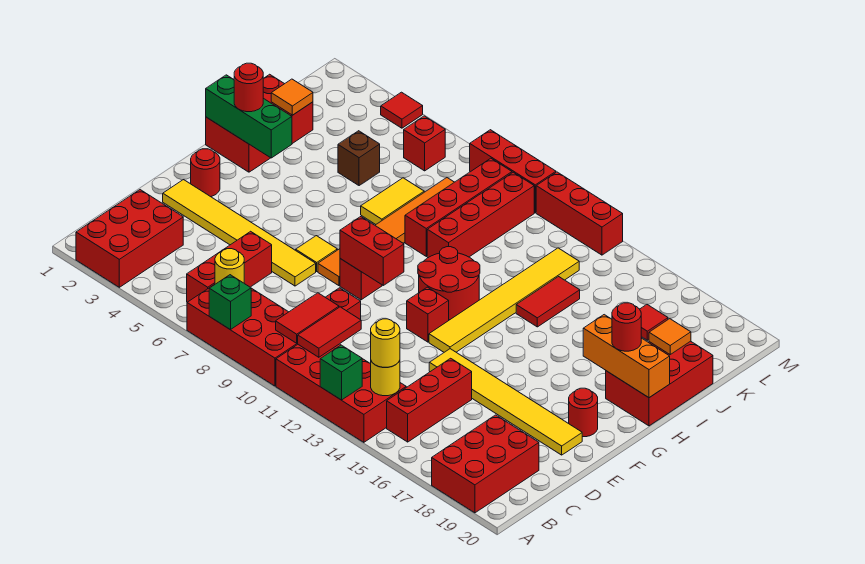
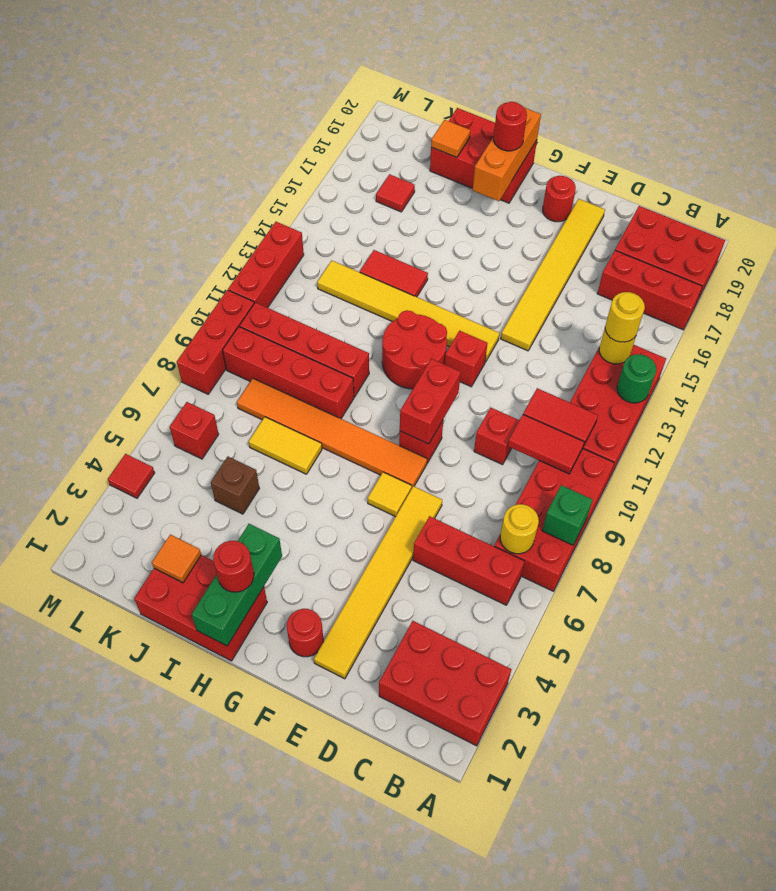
green brick A13 level 2 -> green round brick A13 level 2
red brick B15:D15 level 1 -> red brick A17:C17 level 1

